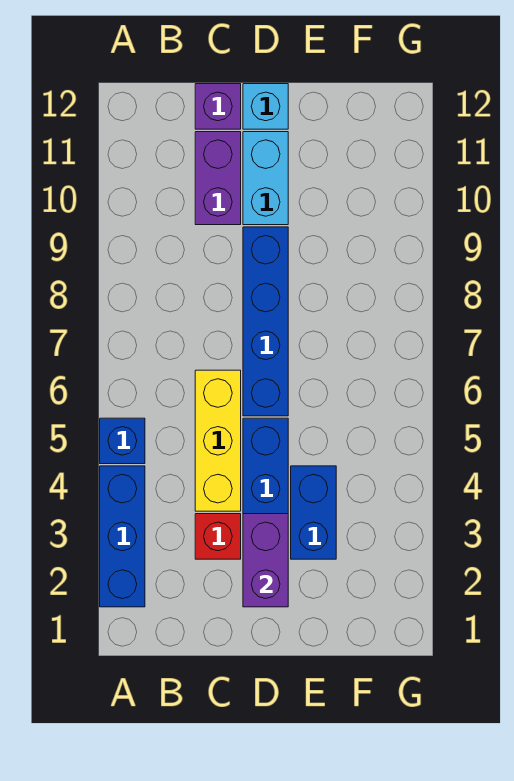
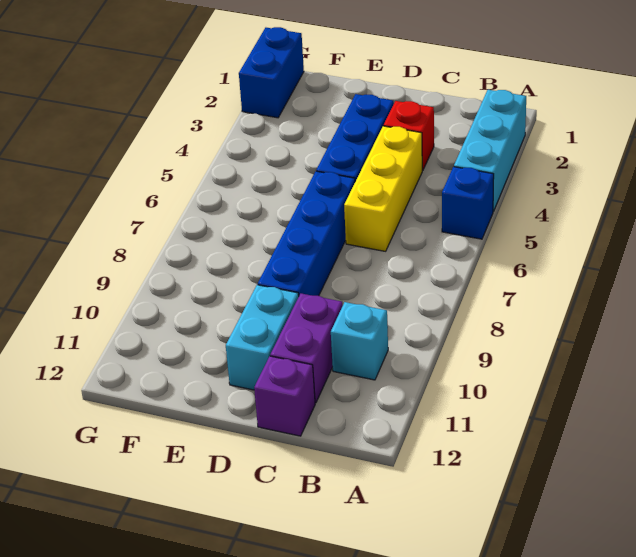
blue brick A2:A4 level 1 -> cyan brick A2:A4 level 1
purple brick D2:D3 level 2 -> none
cyan brick D12 level 1 -> cyan brick B10 level 1
blue brick E3:E4 level 1 -> blue brick G1:G2 level 1

